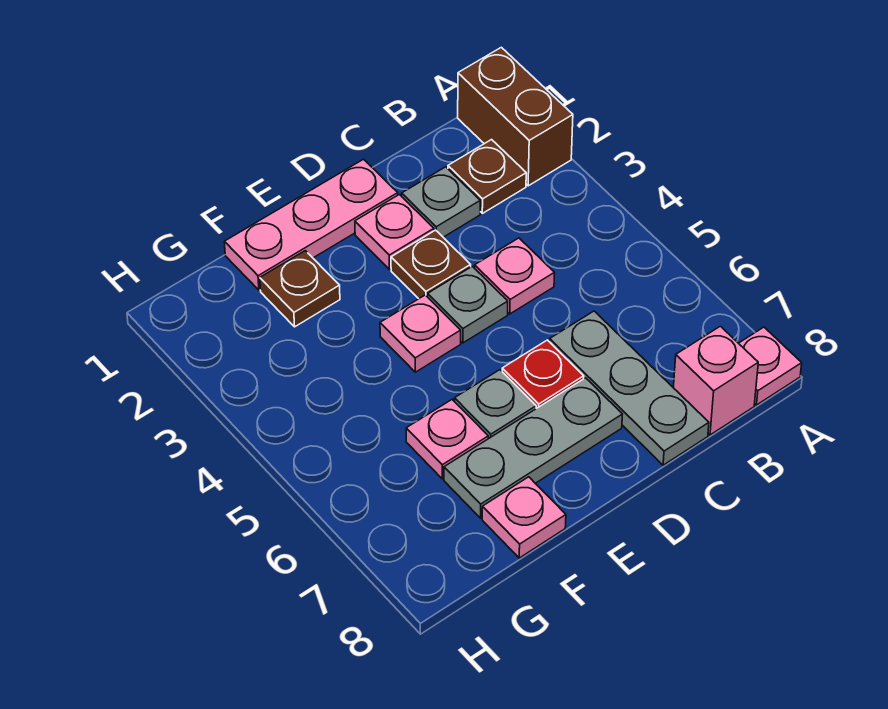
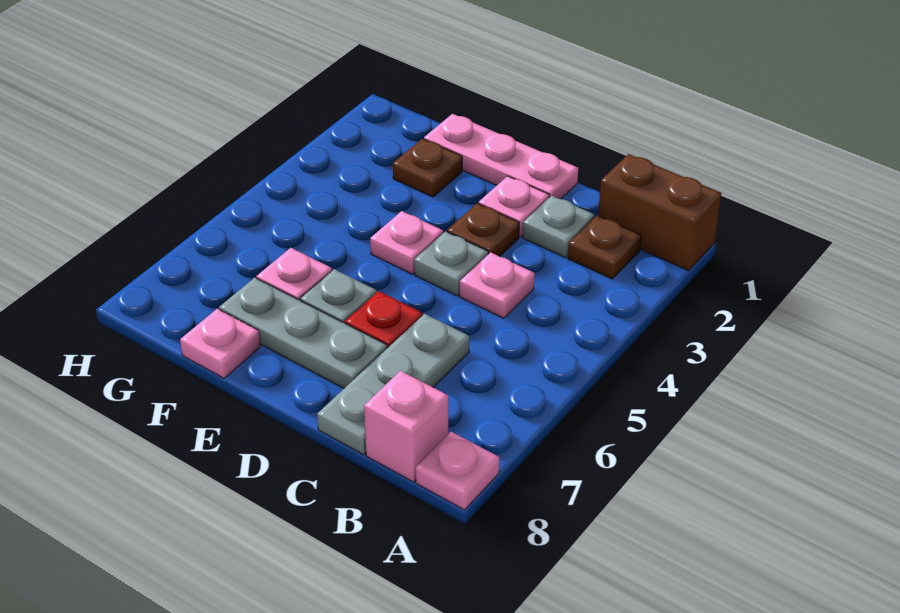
brown brick A1:A2 level 1 -> brown brick A1:B1 level 1

